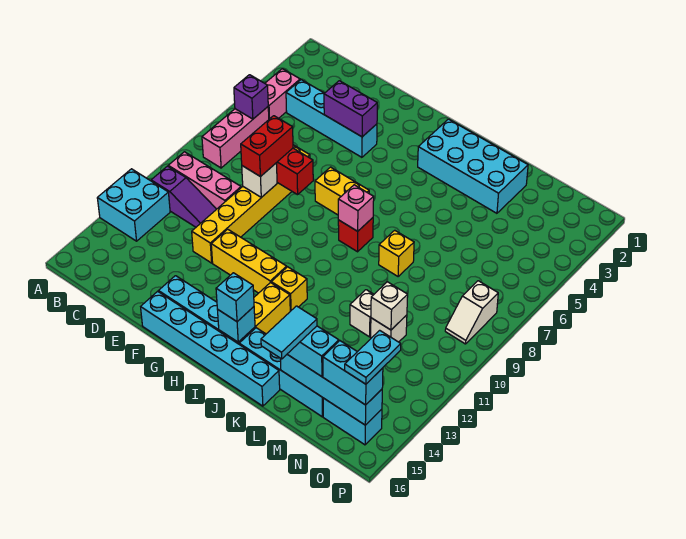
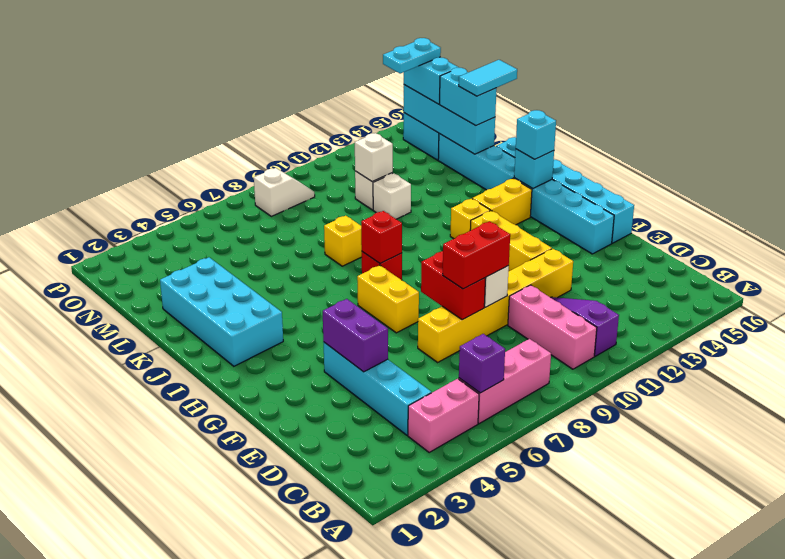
cyan brick A12:B13 level 1 -> none
pink brick I8 level 2 -> red brick I8 level 2

